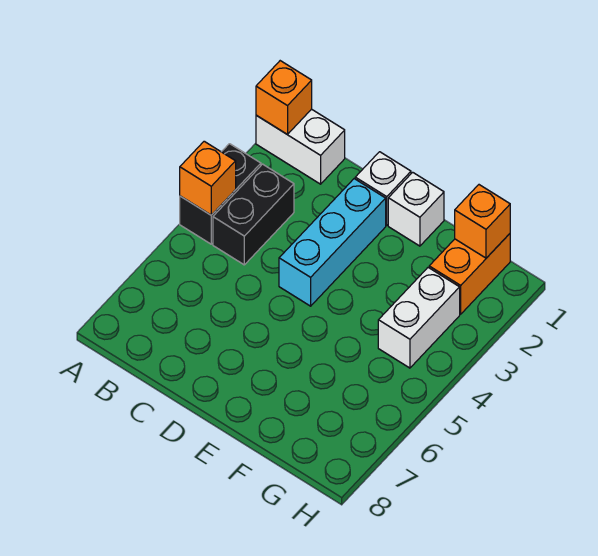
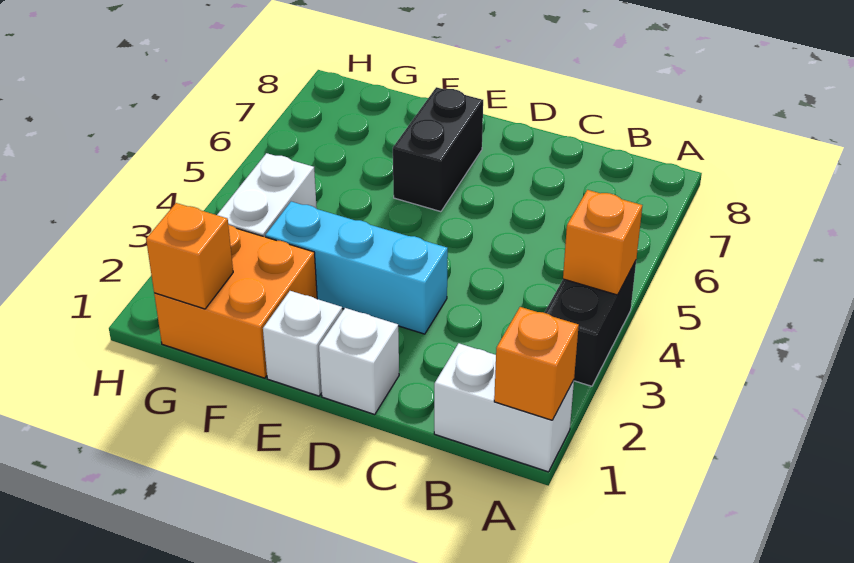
black brick B3:B4 level 1 -> black brick E6:E7 level 1
cyan brick D2:D4 level 1 -> cyan brick D3:F3 level 1
orange brick G1:G2 level 1 -> orange brick F1:G2 level 1

